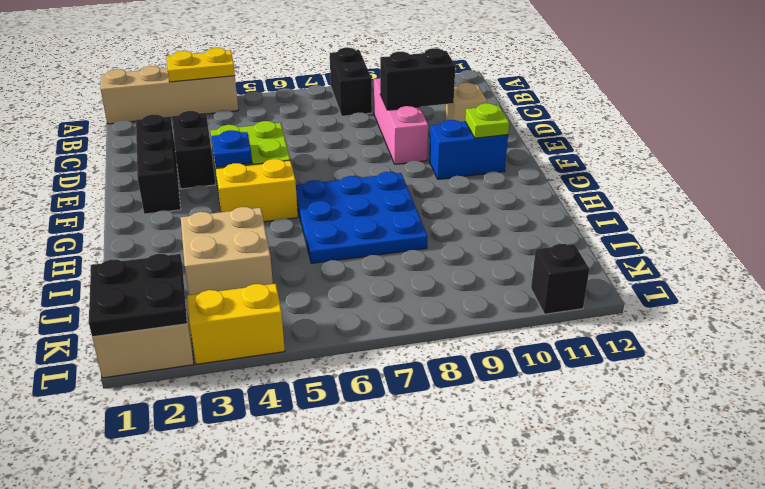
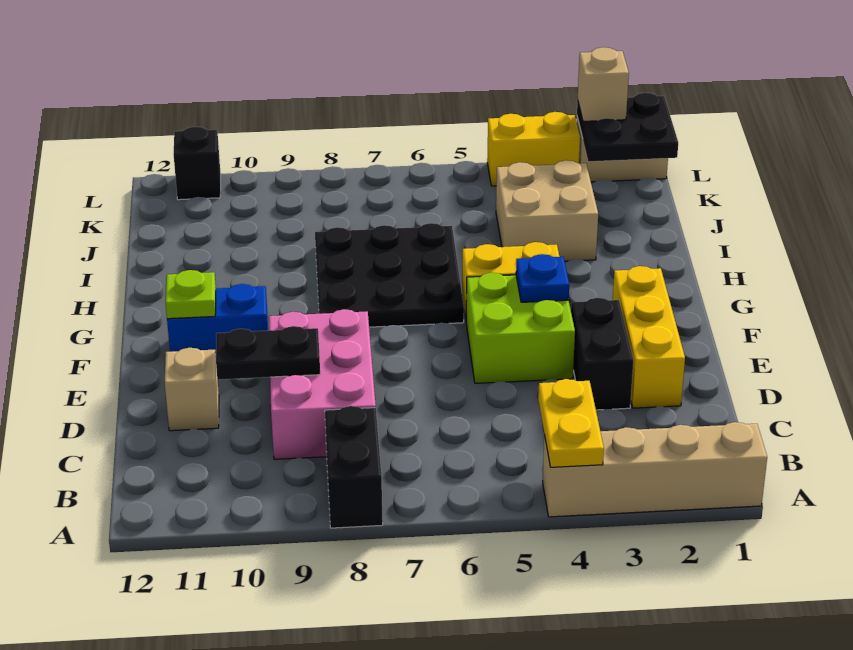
yellow plate A3:A4 level 2 -> yellow plate A4:B4 level 2
pink brick C9:E9 level 1 -> pink brick C8:E9 level 1
black brick D2:F2 level 1 -> yellow brick D2:F2 level 1
black brick D9:D10 level 2 -> black plate D9:D10 level 2
blue plate G6:I8 level 1 -> black plate G6:I8 level 1
none -> tan brick L2 level 3

